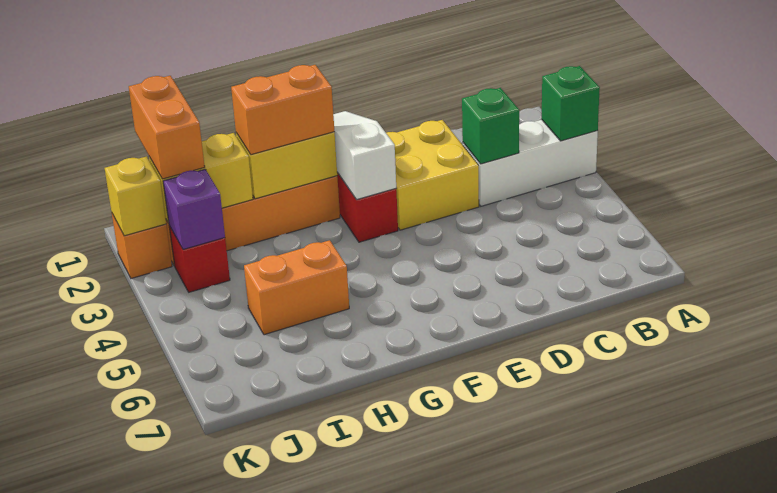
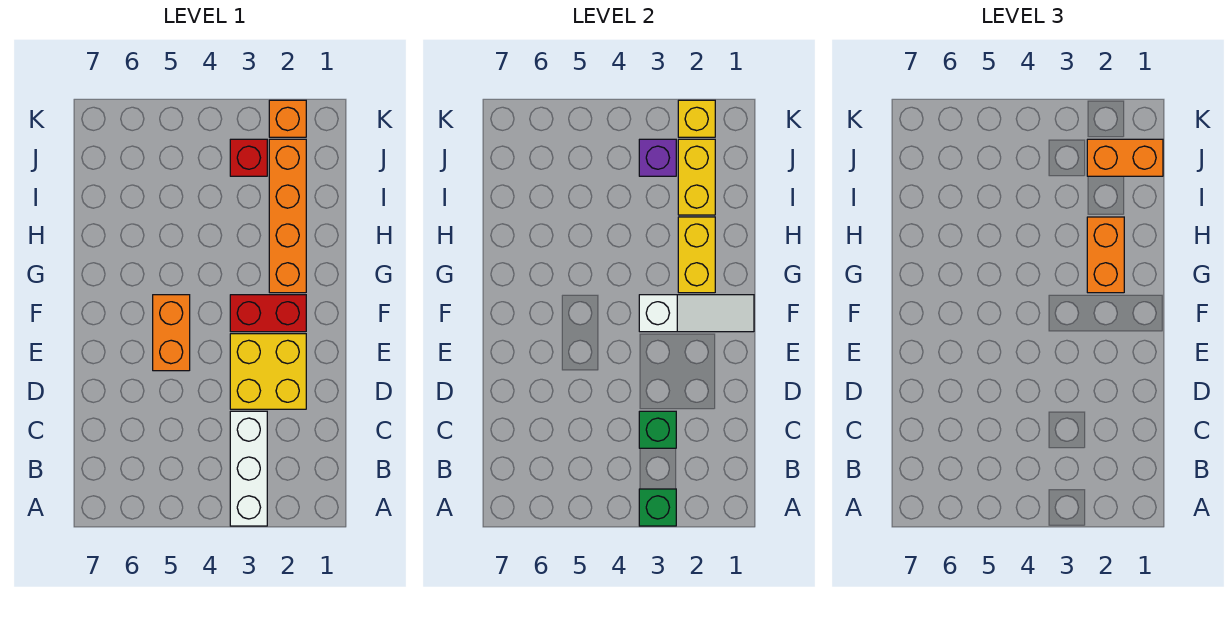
orange brick H5:I5 level 1 -> orange brick E5:F5 level 1

